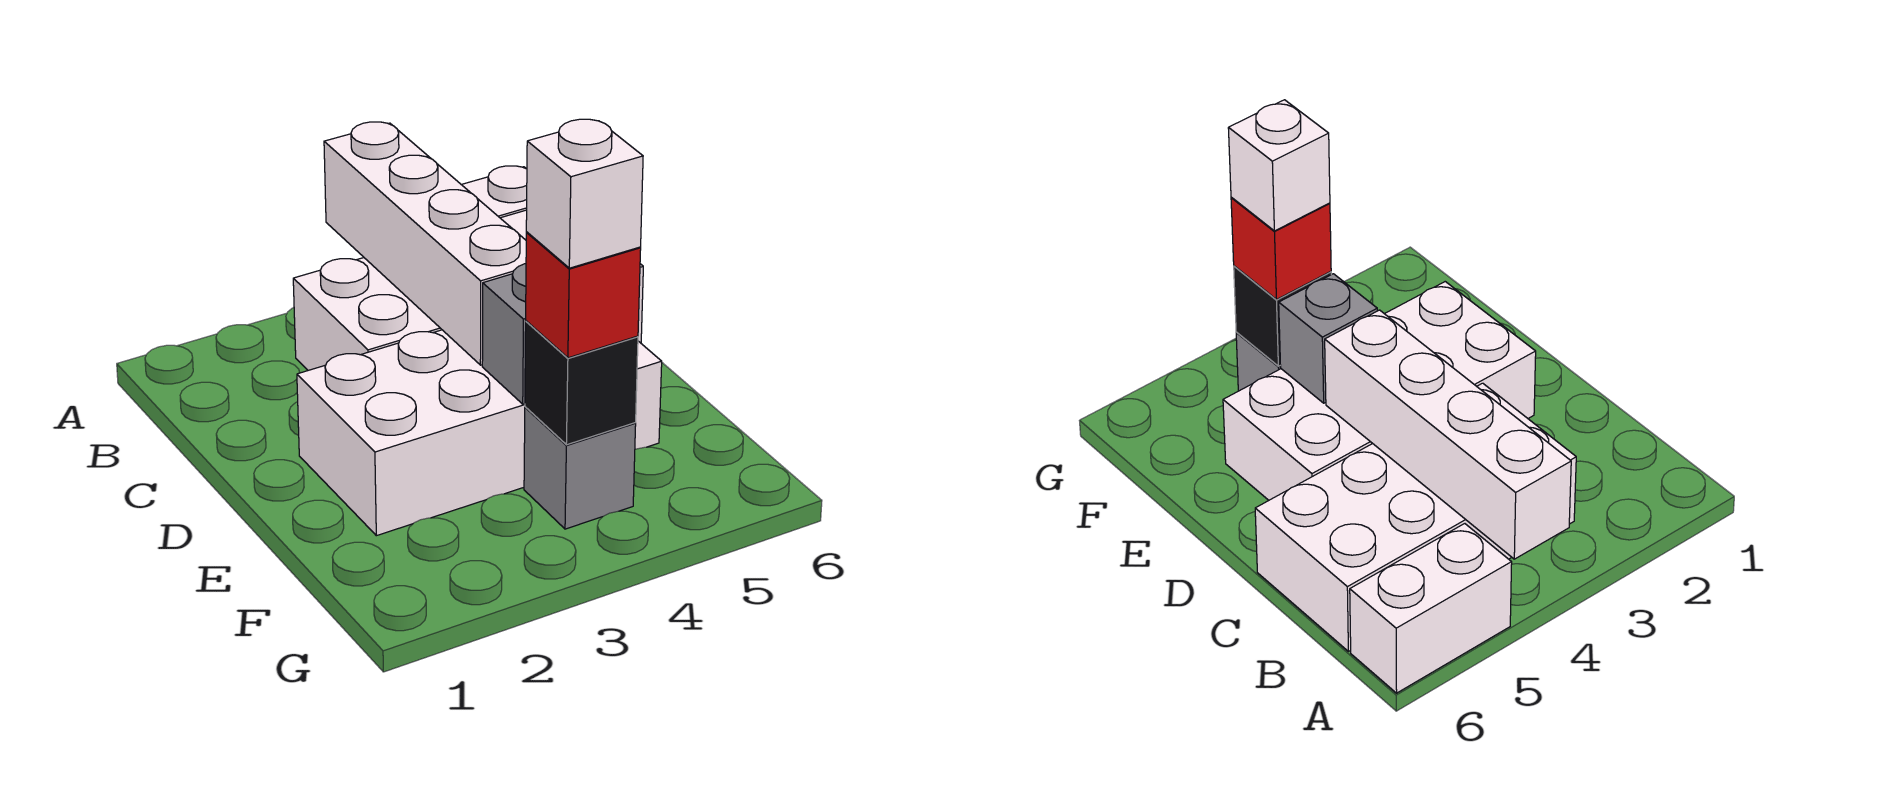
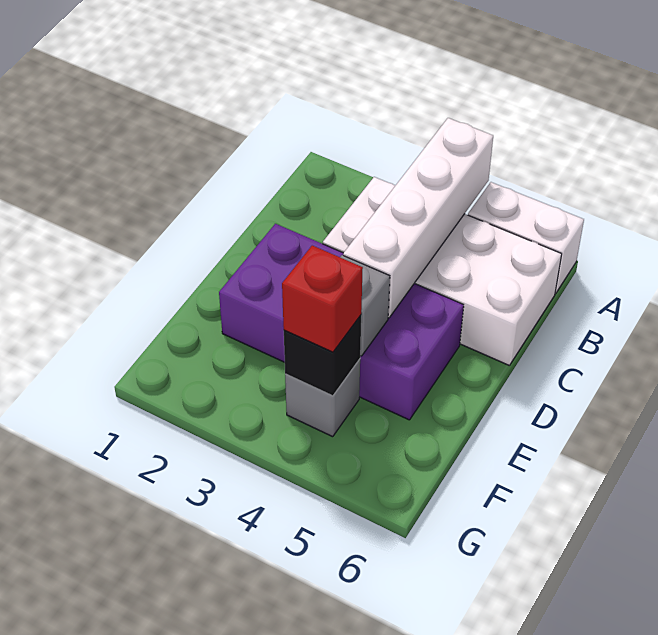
white brick D2:E5 level 1 -> purple brick D2:E5 level 1
white brick F4 level 4 -> none

